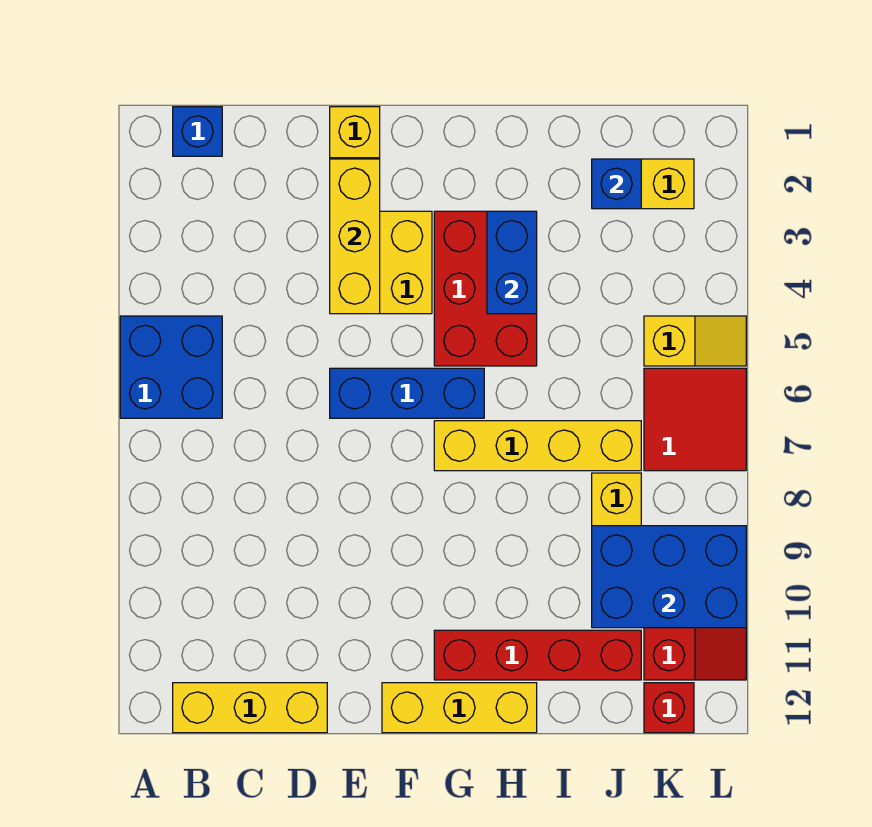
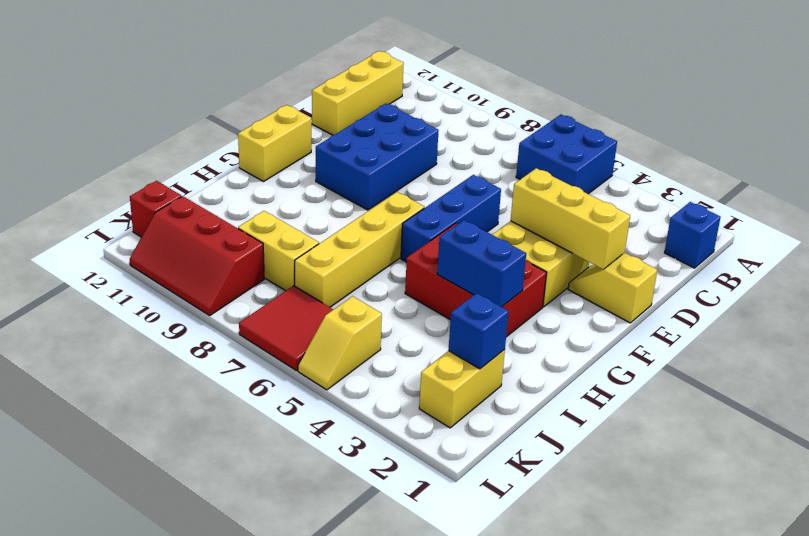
yellow brick F12:H12 level 1 -> yellow brick F12:G12 level 1
red brick G11:J11 level 1 -> none
blue brick J9:L10 level 2 -> blue brick D9:F10 level 1

